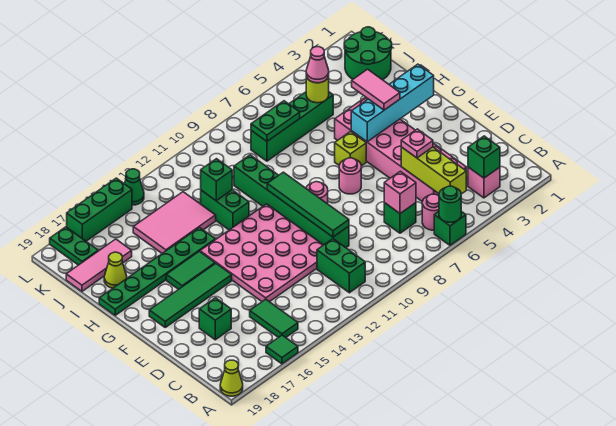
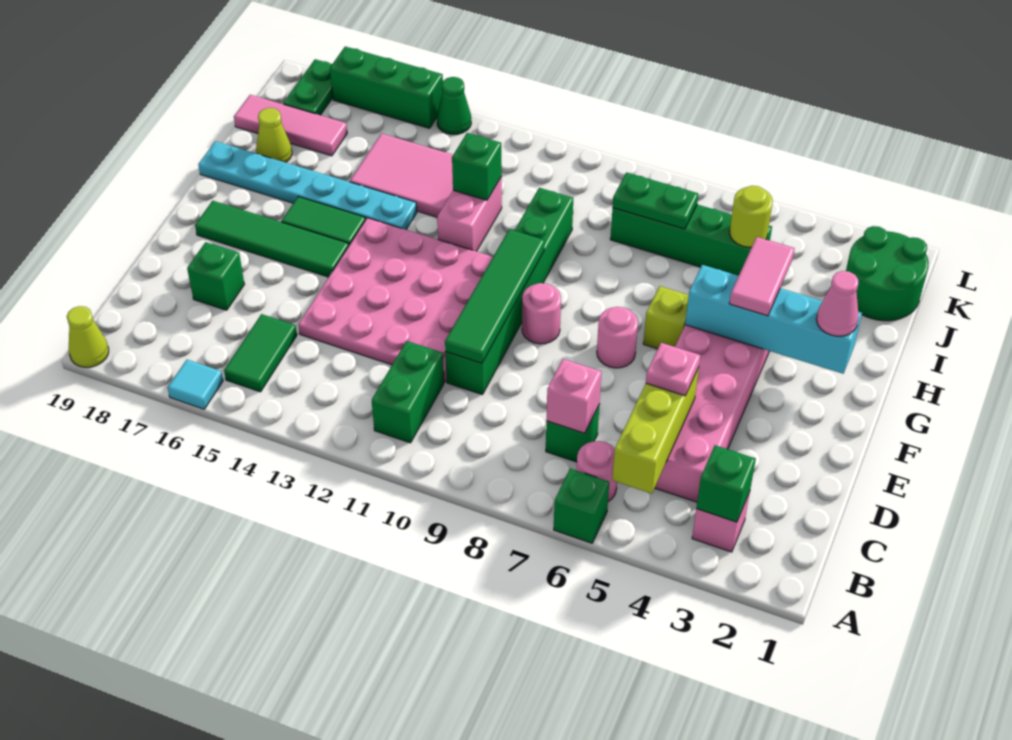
green round brick A6 level 2 -> none
green tile A16 level 1 -> cyan tile A16 level 1
green brick H12:I12 level 1 -> pink brick H12:I12 level 1
green plate H14:H19 level 1 -> cyan plate H14:H19 level 1
pink cone J5 level 3 -> pink cone G2 level 3

